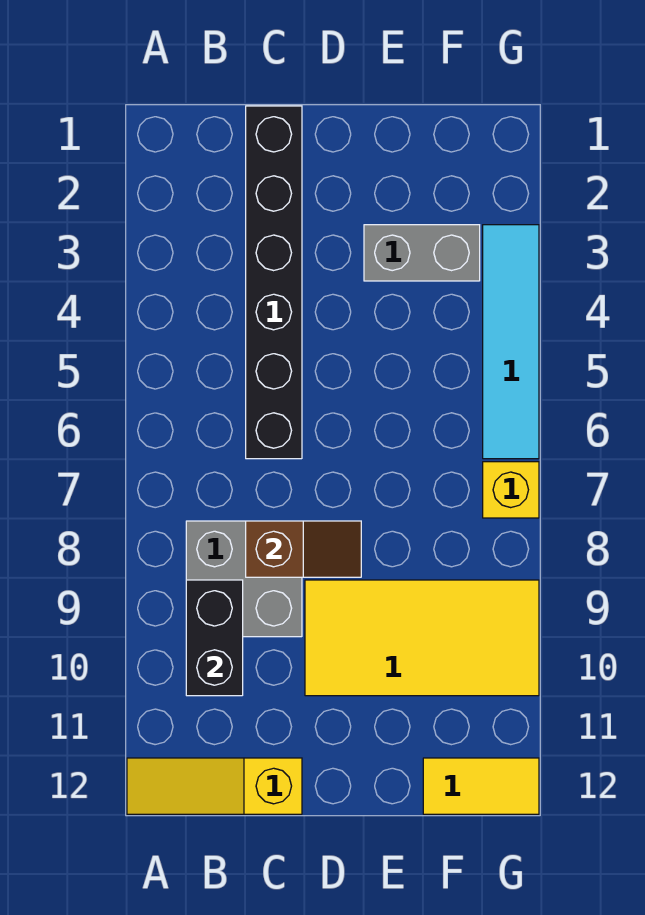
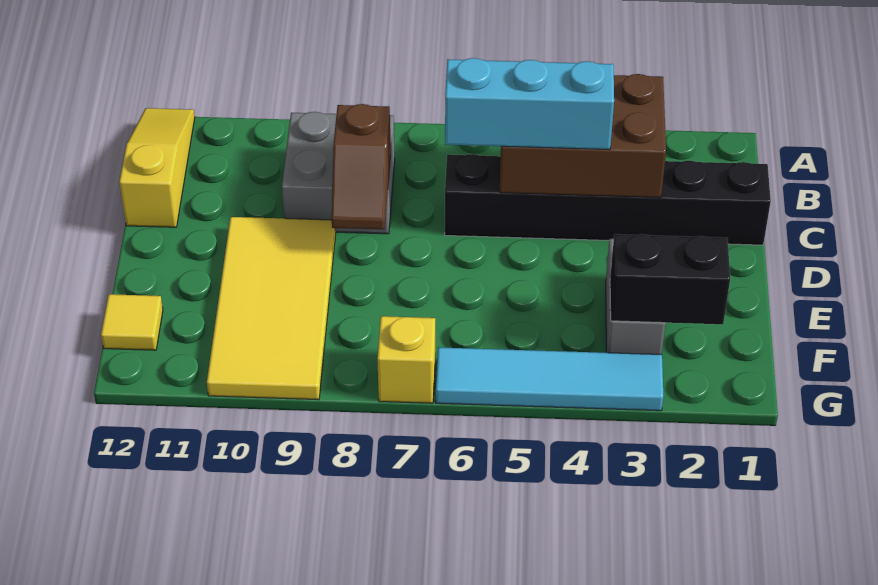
none -> brown brick B3:C5 level 2
black brick B9:B10 level 2 -> black brick F2:F3 level 2
none -> cyan brick C4:C6 level 3
yellow tile F12:G12 level 1 -> yellow tile F12 level 1

